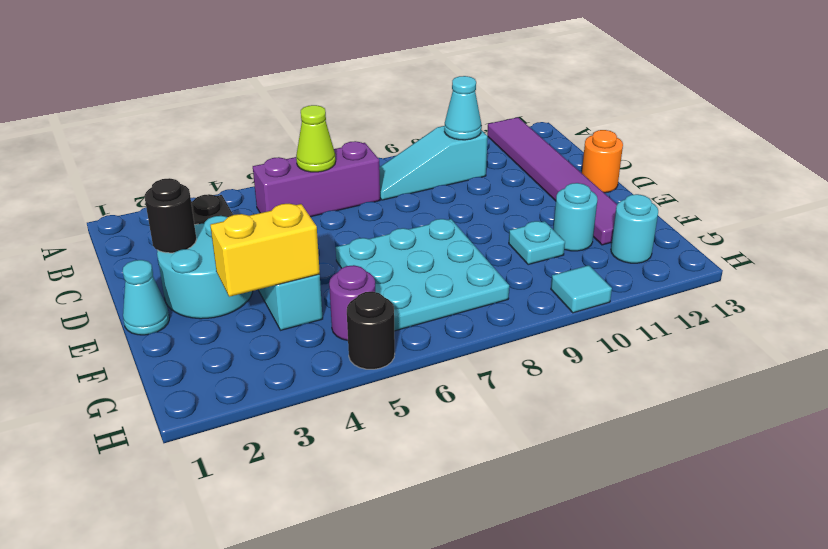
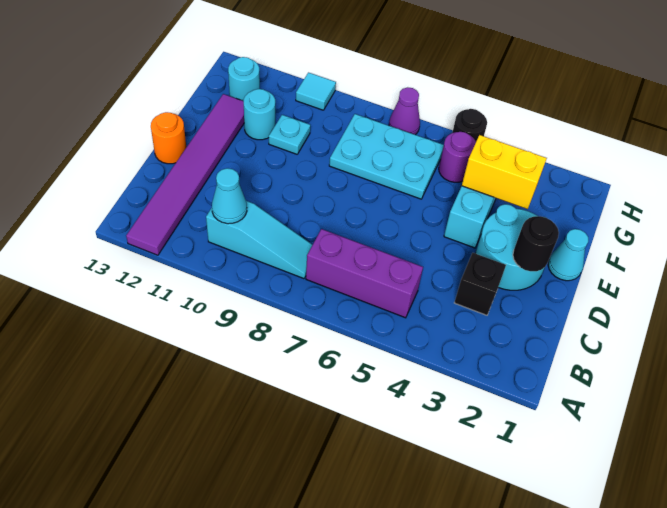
lime cone B6 level 2 -> none
cyan plate E6:G8 level 1 -> cyan plate F6:G8 level 1
none -> purple cone H7 level 1

